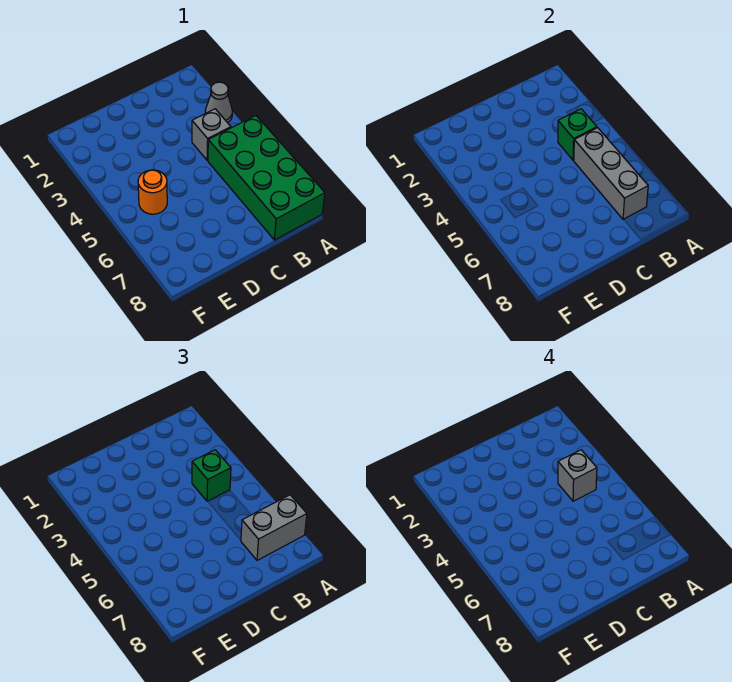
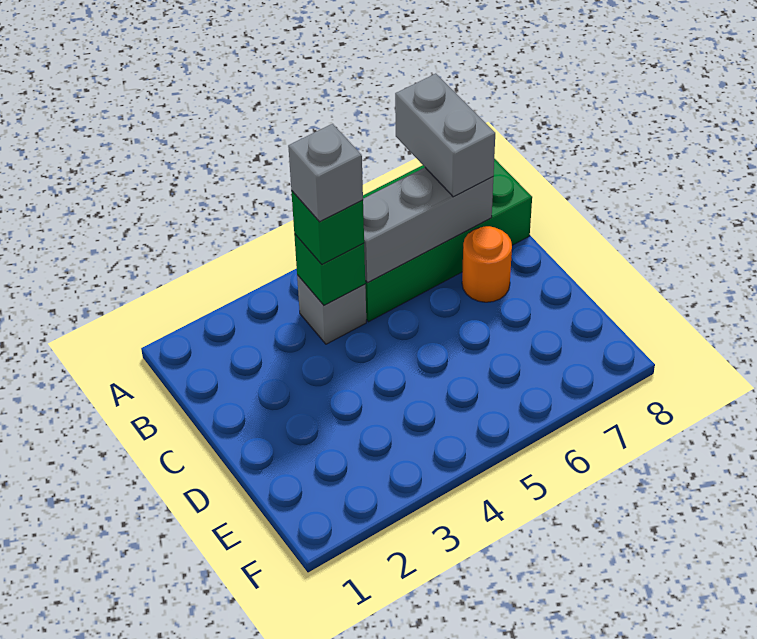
grey cone A3 level 1 -> none
orange round brick E5 level 1 -> orange round brick C7 level 1

